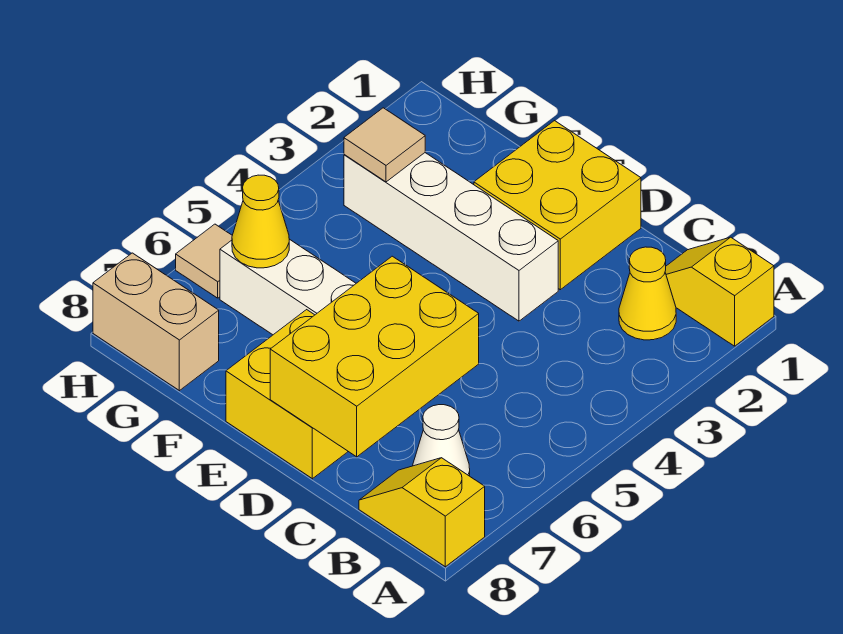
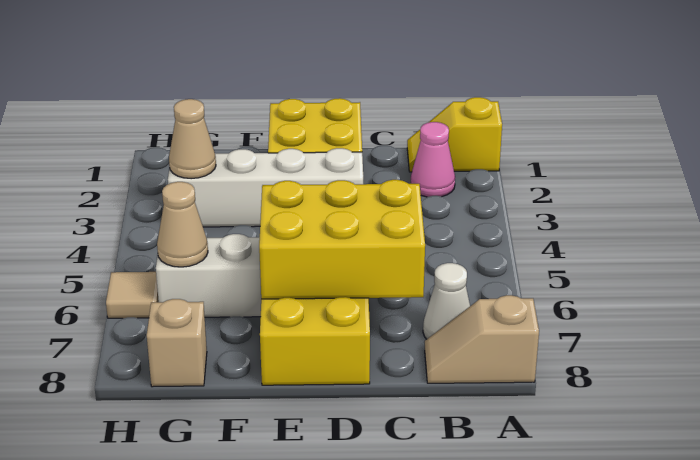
yellow slope A8:B8 level 1 top A -> tan slope A8:B8 level 1 top A
yellow cone B2 level 1 -> pink cone B2 level 1
yellow brick C6:D8 level 2 -> yellow brick C6:E7 level 2
tan tile G3 level 2 -> tan cone G3 level 2
yellow cone G6 level 2 -> tan cone G6 level 2
tan brick G8:H8 level 1 -> tan brick G8 level 1

